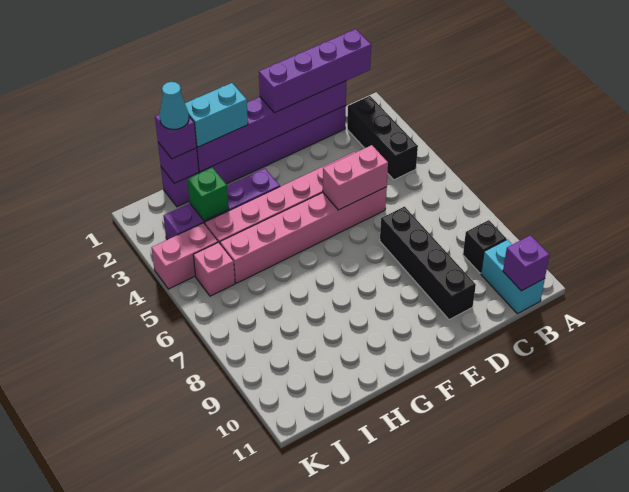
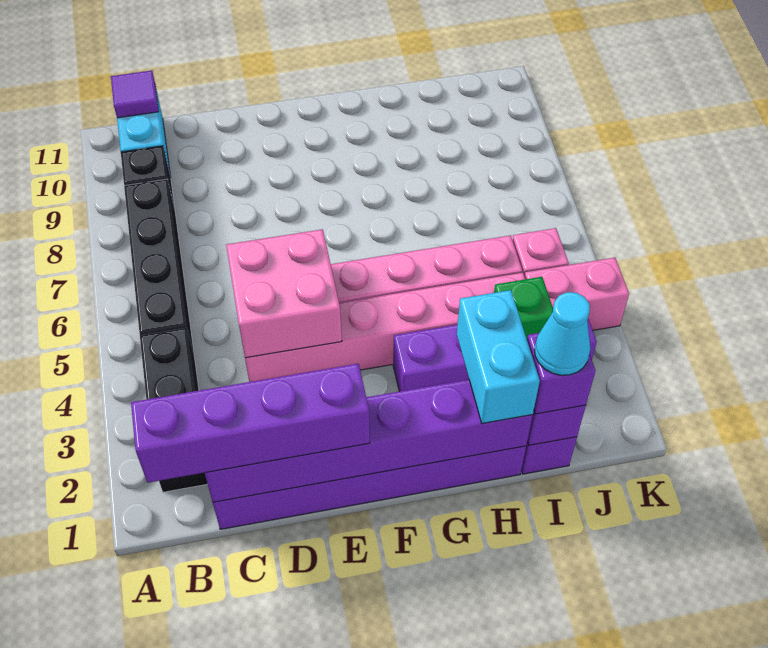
purple brick B11 level 2 -> purple tile B11 level 2
pink brick D5:E5 level 2 -> pink brick D4:E5 level 2
black brick D7:D10 level 1 -> black brick B5:B8 level 1
cyan brick G1:H1 level 3 -> cyan brick H1:H2 level 3

